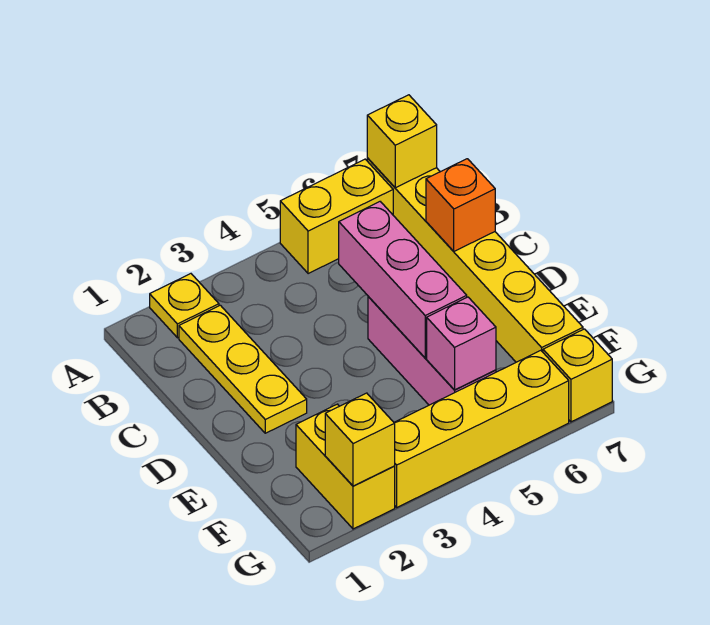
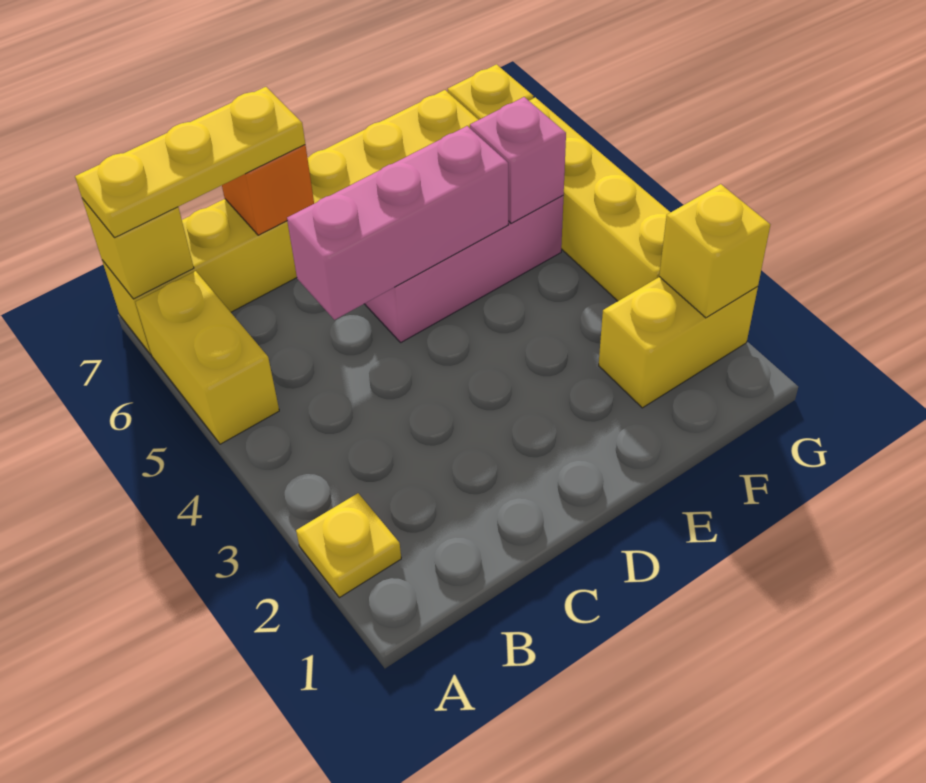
yellow plate B2:D2 level 1 -> yellow plate A7:C7 level 3

